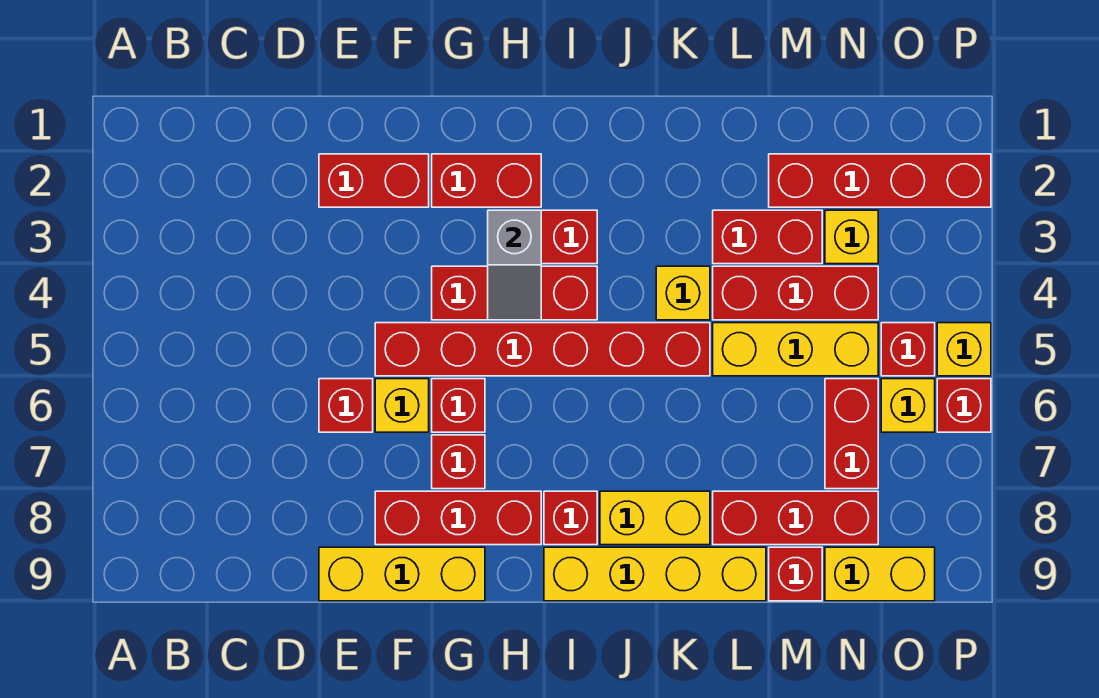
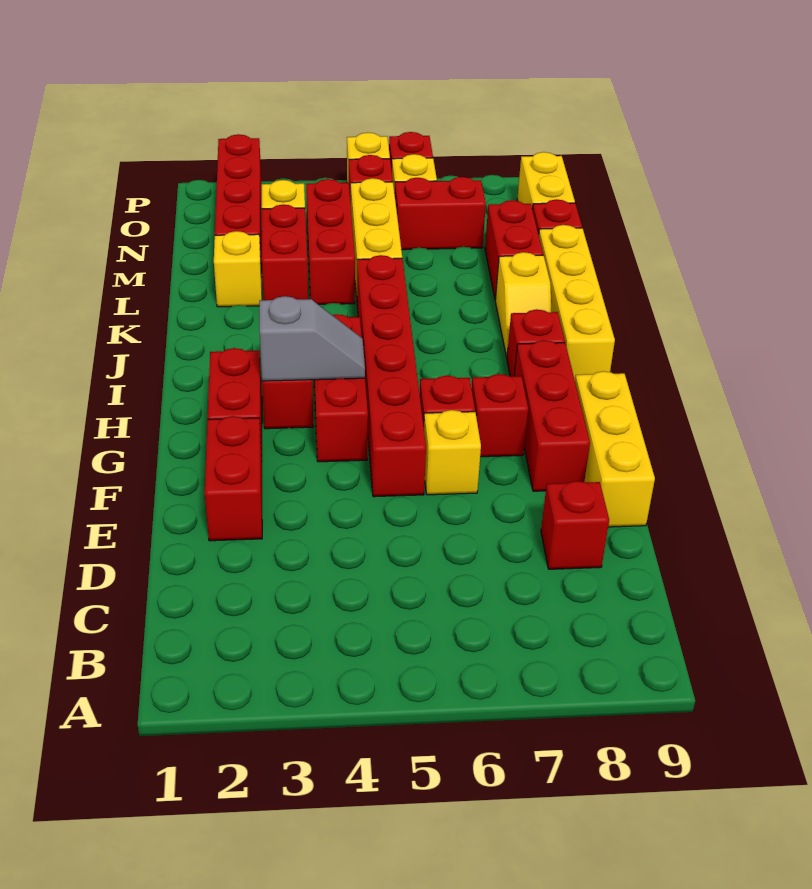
red brick E6 level 1 -> red brick D8 level 1
yellow brick J8:K8 level 1 -> yellow slope J8:K8 level 1 top K
yellow brick K4 level 1 -> yellow brick L2 level 1
red brick L8:N8 level 1 -> red brick L8:M8 level 1

